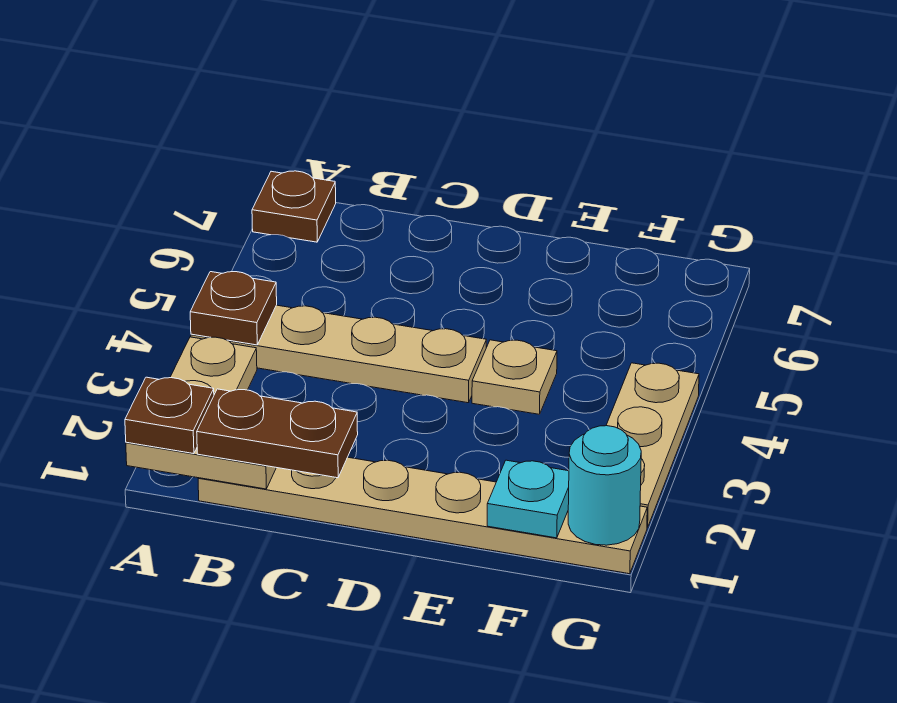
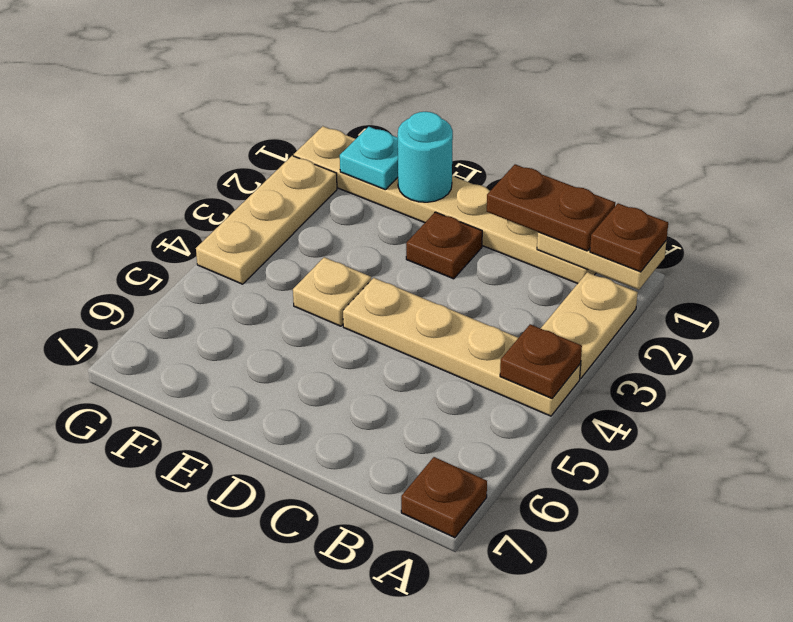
none -> brown plate D2 level 1
cyan round brick G1 level 2 -> cyan round brick E1 level 2

